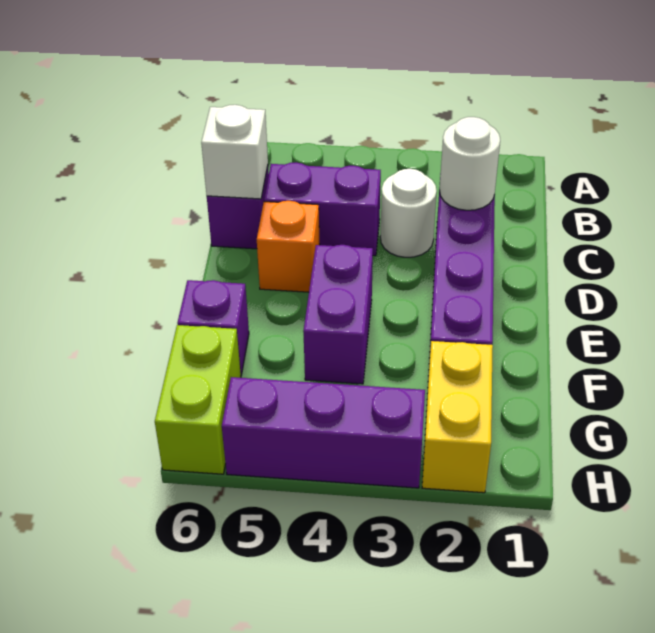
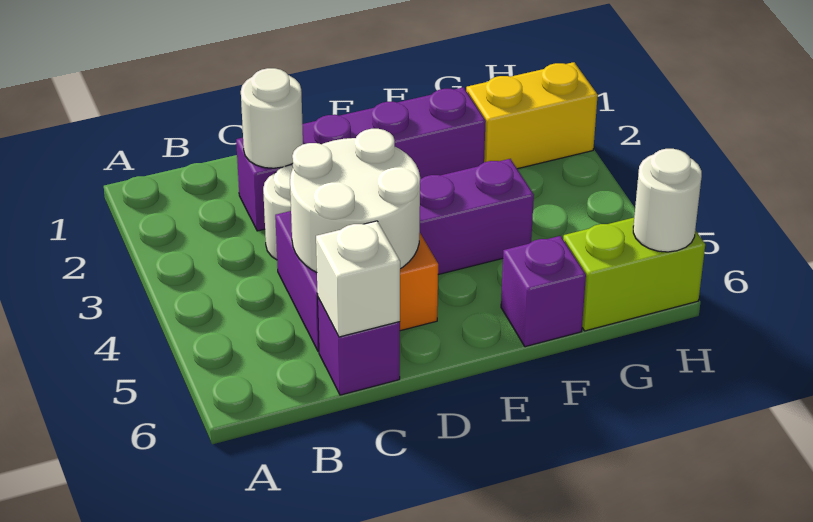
none -> white round brick C4:D5 level 2
purple brick H3:H5 level 1 -> none
none -> white round brick H6 level 2

